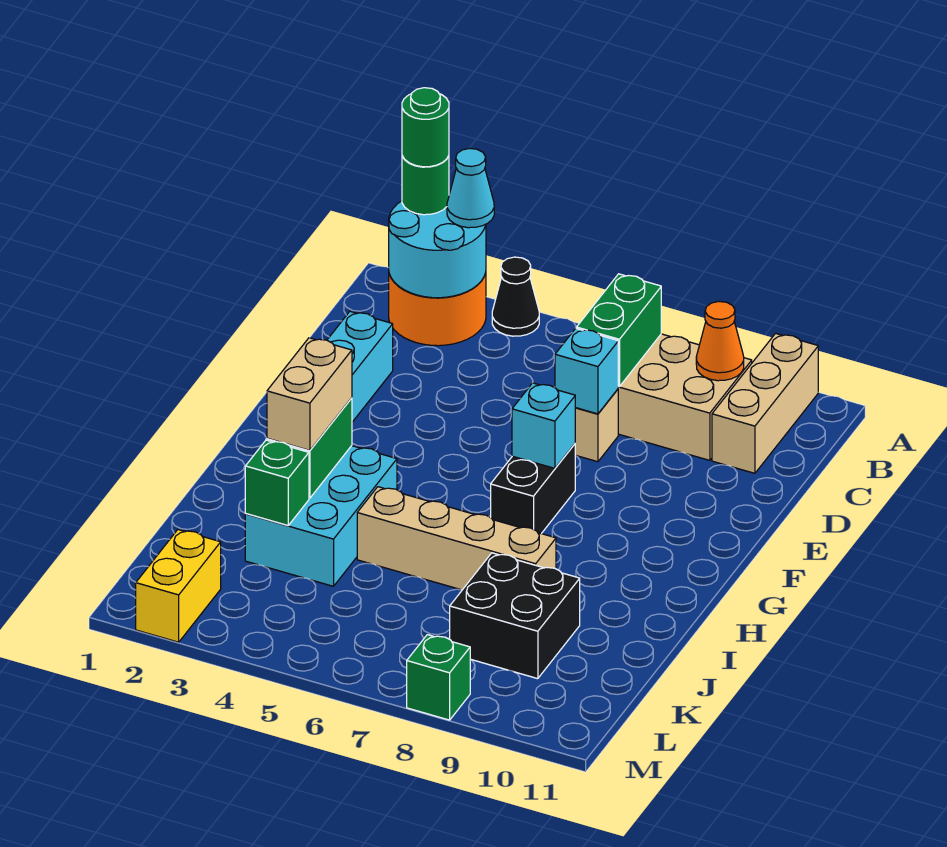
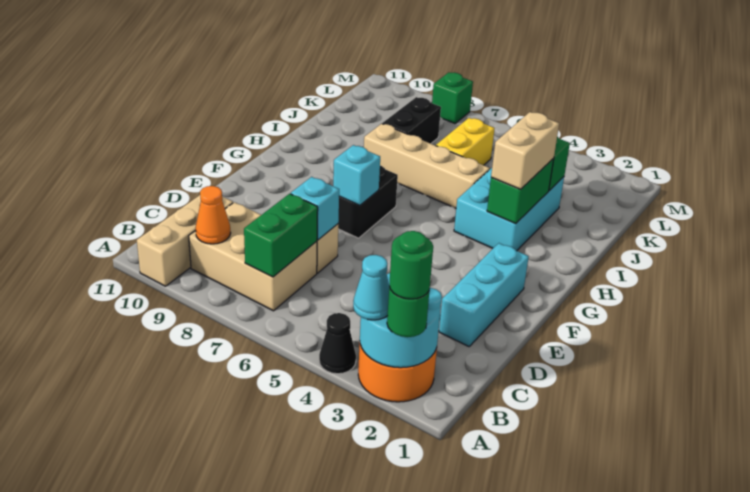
black brick J8:K9 level 1 -> black brick J8:K8 level 1
yellow brick L2:M2 level 1 -> yellow brick J6:K6 level 1

